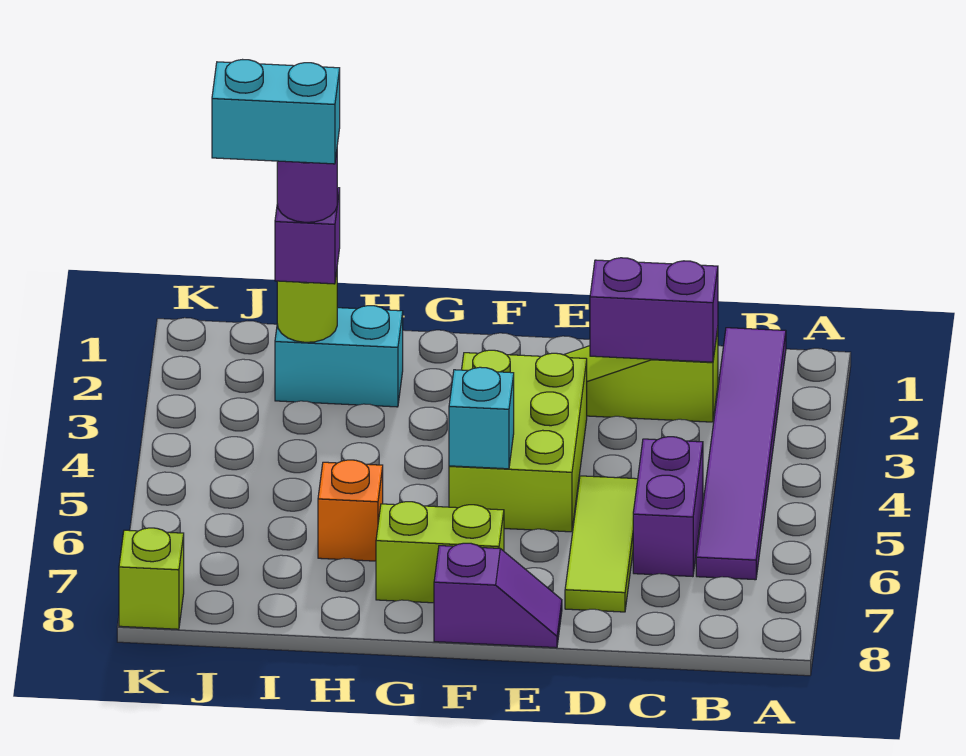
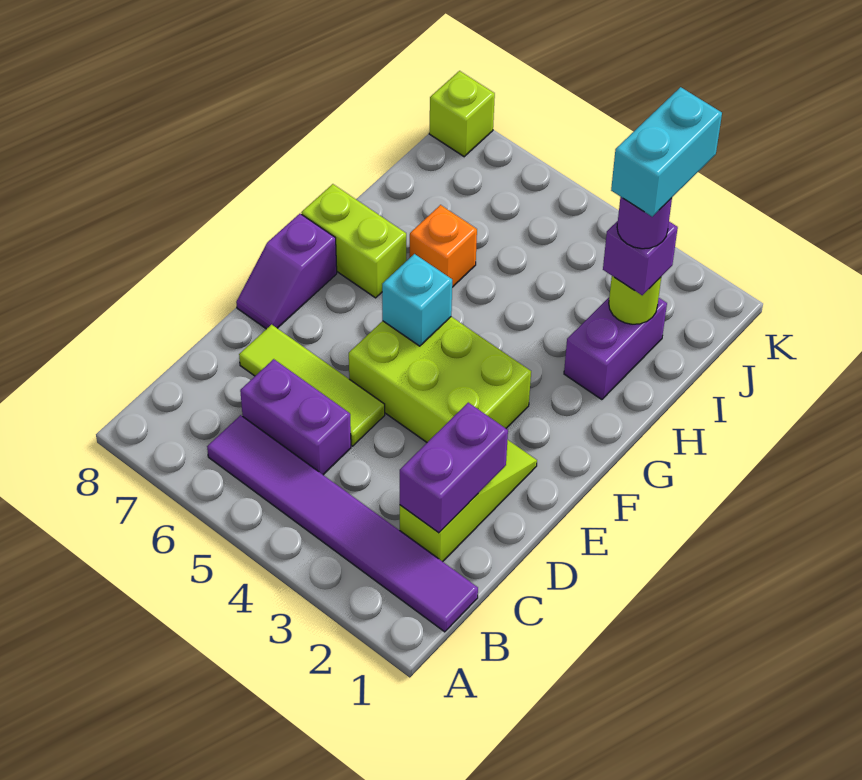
lime brick F7:G7 level 1 -> lime brick G7:G8 level 1
cyan brick H2:I2 level 1 -> purple brick H2:I2 level 1

